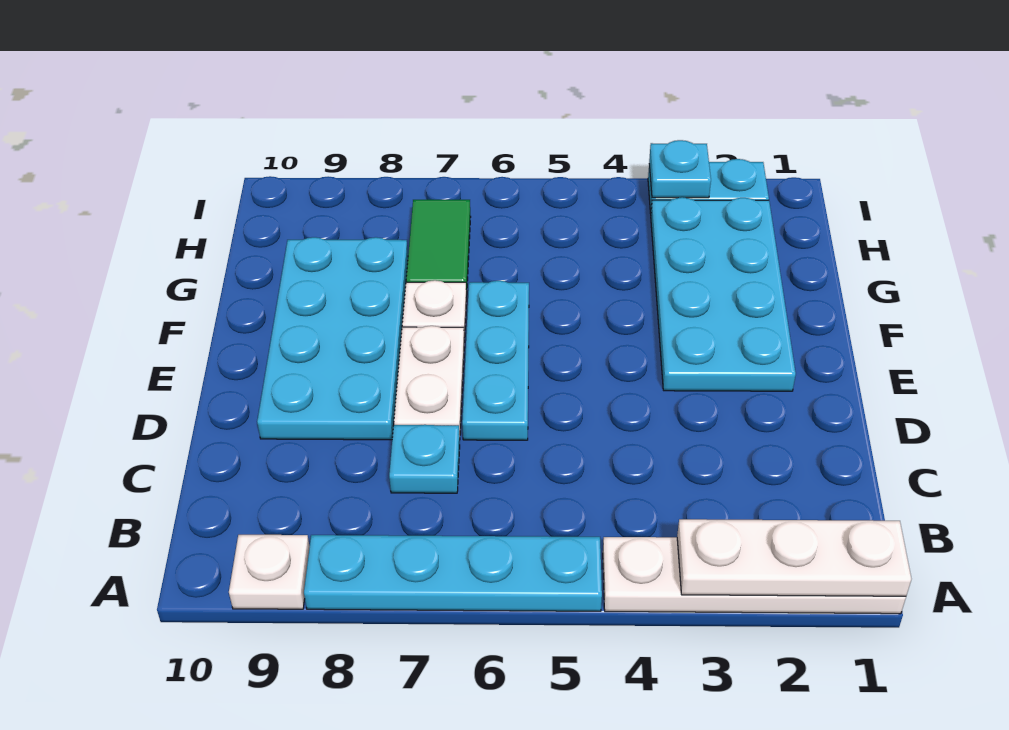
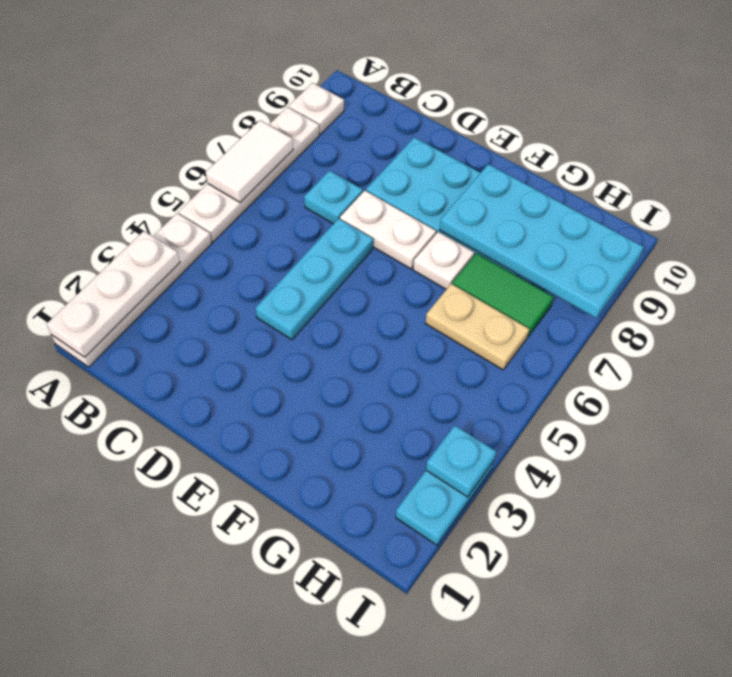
cyan plate A5:A8 level 1 -> white plate A5:A8 level 1
none -> white tile A6:A7 level 2
cyan plate D6:F6 level 1 -> cyan plate D4:D6 level 1
cyan plate E2:H3 level 1 -> cyan plate F8:I9 level 2
none -> tan plate G6:H6 level 1

